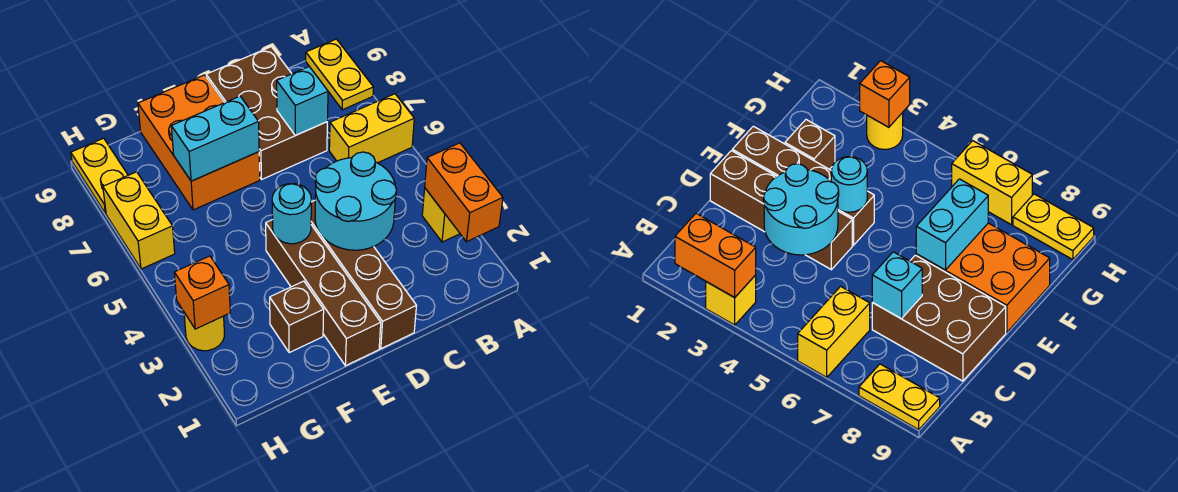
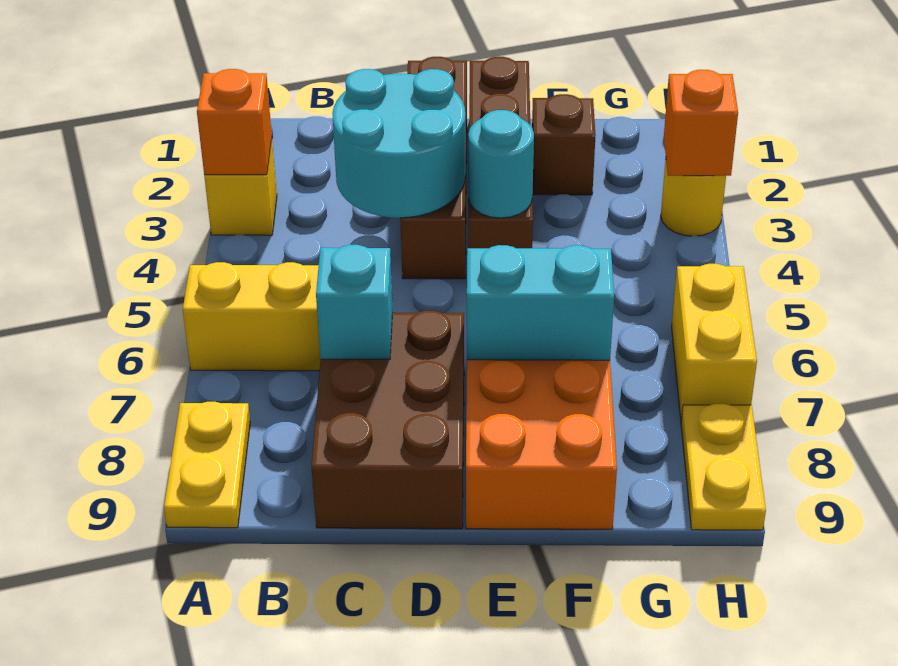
orange brick A2:A3 level 2 -> orange brick A3 level 2

